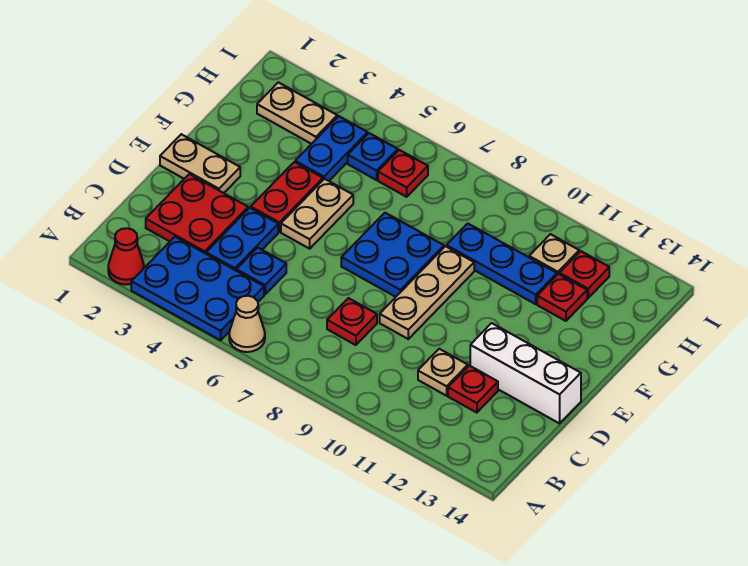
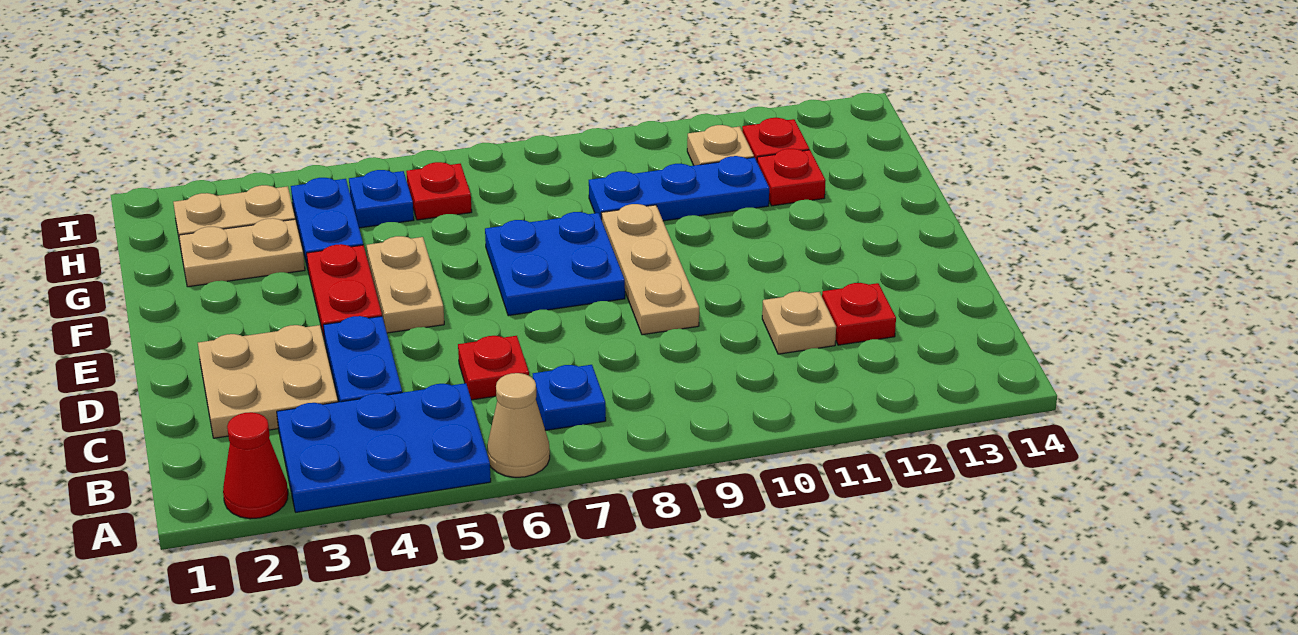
red plate C2:D3 level 1 -> tan plate C2:D3 level 1
blue plate C5 level 1 -> blue plate B7 level 1
red plate C8 level 1 -> red plate C6 level 1
white brick D12:D14 level 1 -> none
tan plate E1:E2 level 1 -> tan plate G2:G3 level 1

